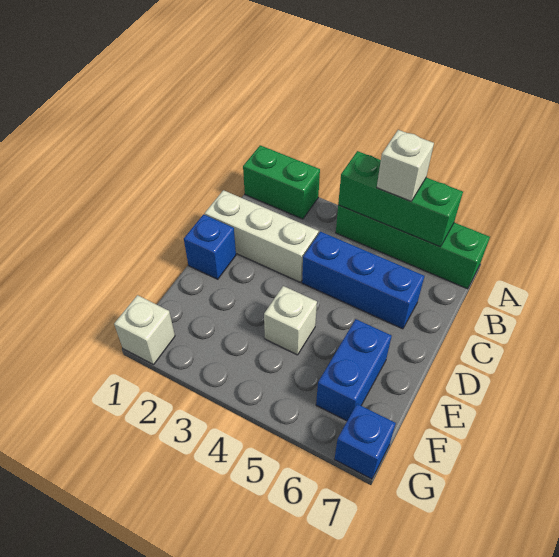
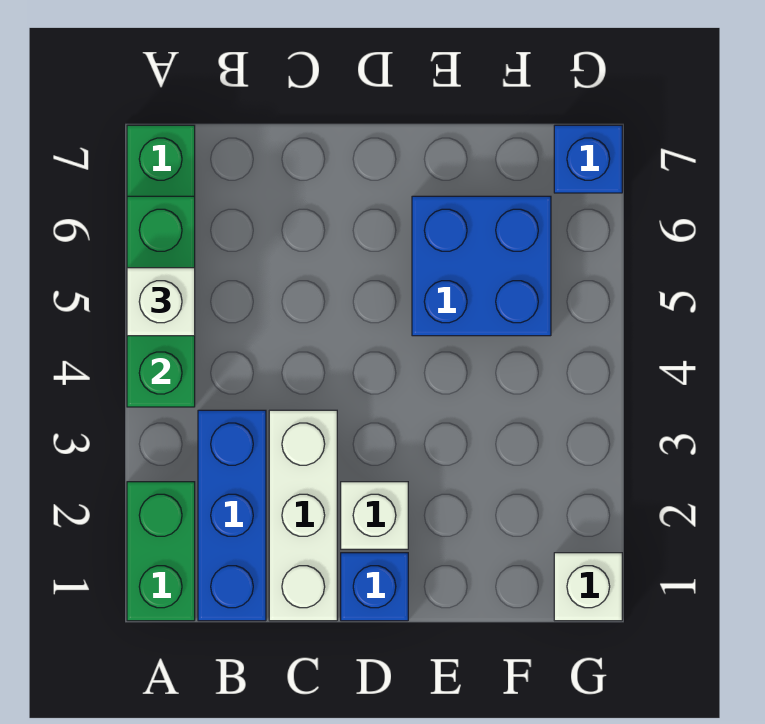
blue brick C4:C6 level 1 -> blue brick B1:B3 level 1
white brick E4 level 1 -> white brick D2 level 1
blue brick E6:F6 level 1 -> blue brick E5:F6 level 1

